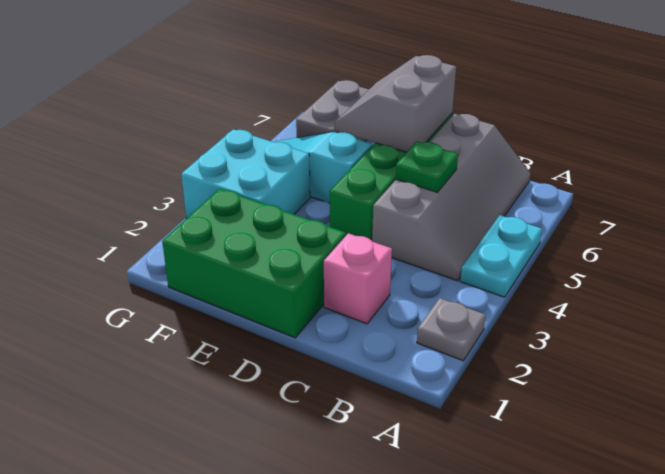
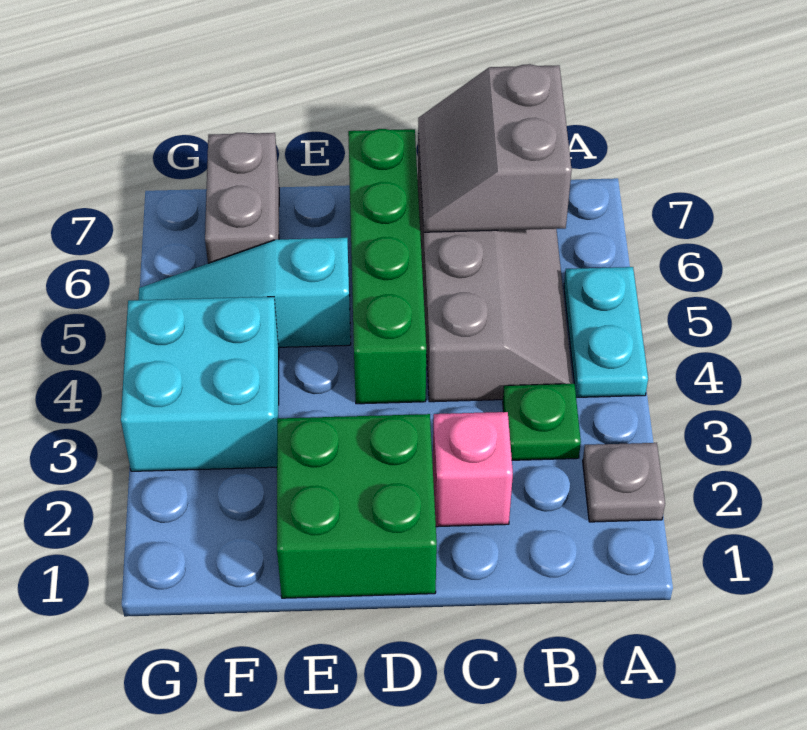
green plate C5 level 2 -> green plate B3 level 1
green brick D1:F2 level 1 -> green brick D1:E2 level 1
grey slope D6:E7 level 2 top D -> grey slope B6:C7 level 2 top B

